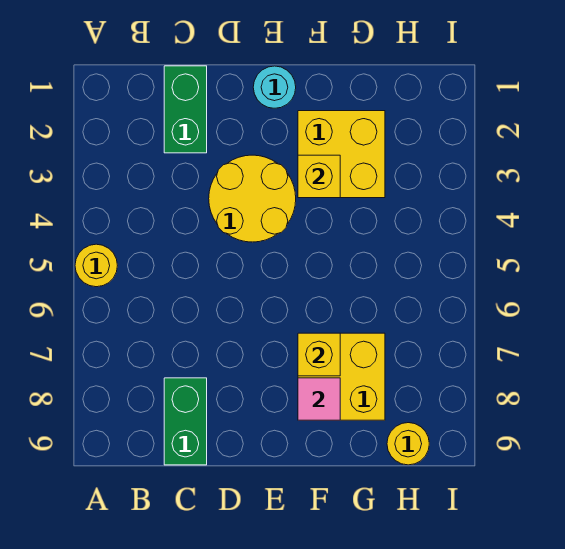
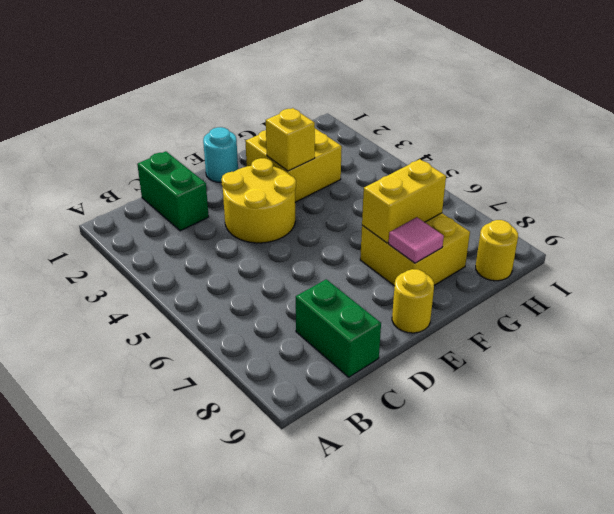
yellow round brick A5 level 1 -> yellow round brick E9 level 1
yellow brick F7 level 2 -> yellow brick F7:G7 level 2

